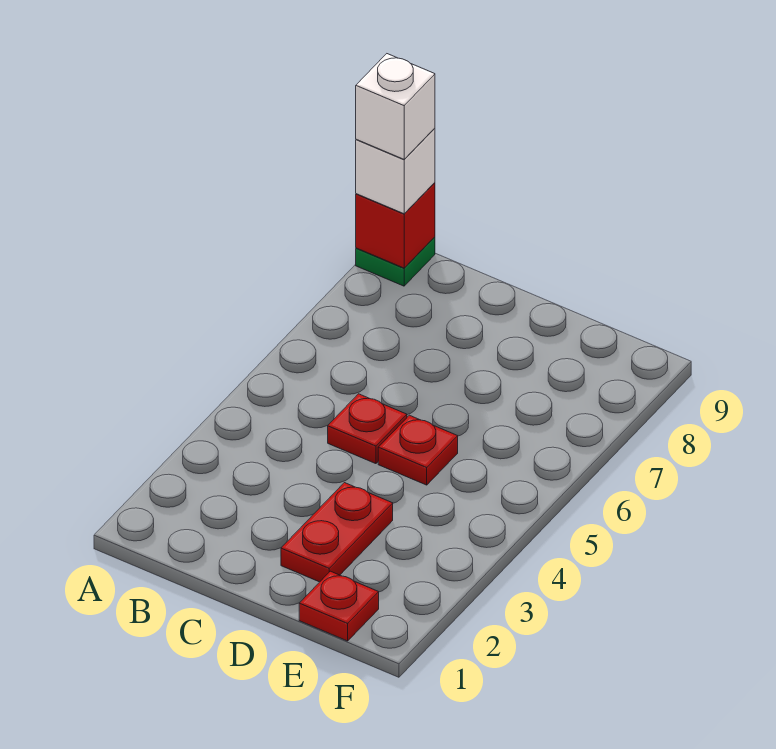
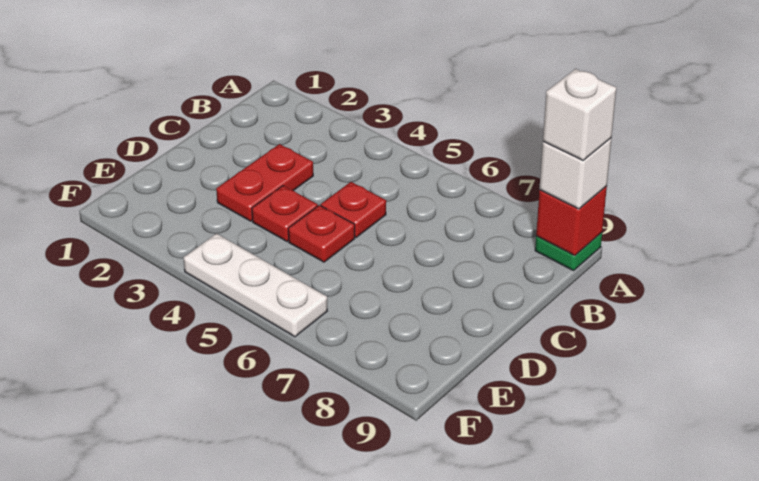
red plate D2:D3 level 1 -> red plate C3:D3 level 1
red plate E1 level 1 -> red plate D4 level 1
none -> white plate F4:F6 level 1

